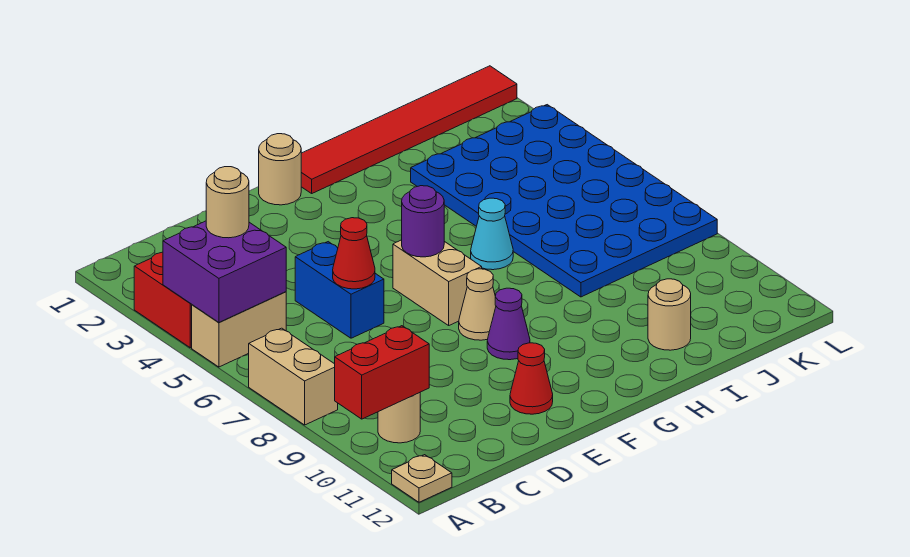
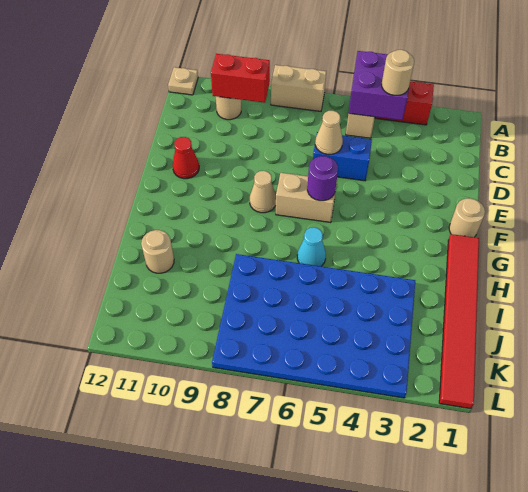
red brick A10:B10 level 2 -> red brick B9:B10 level 2
red cone D6 level 2 -> tan cone D6 level 2
purple cone F9 level 1 -> none

